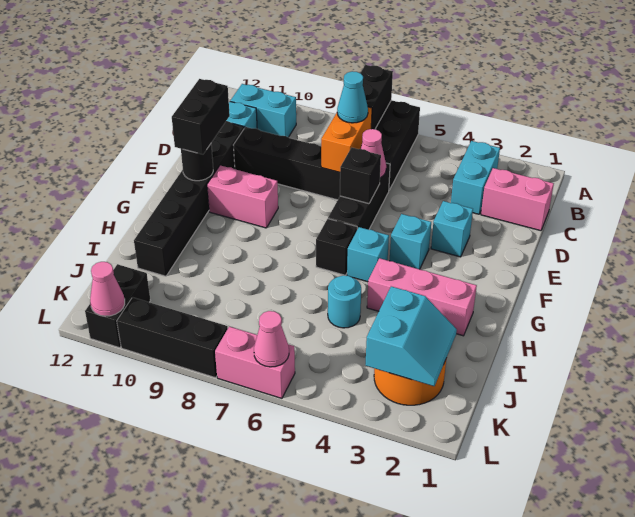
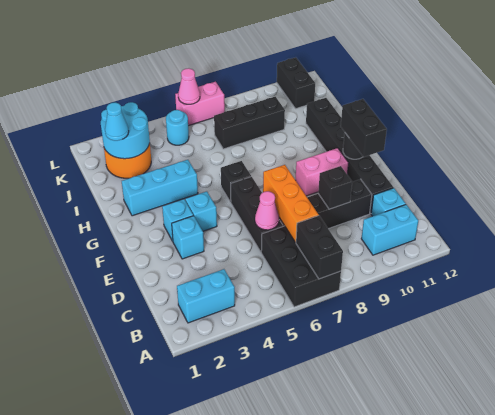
cyan brick B3:C3 level 1 -> cyan brick B2:B3 level 1
pink brick C1:C2 level 1 -> none
orange brick C7:D7 level 2 -> orange brick C7:E7 level 2
cyan cone C7 level 3 -> cyan cone J2 level 3
black brick E6 level 2 -> black brick D9 level 2
cyan brick G5 level 1 -> cyan brick F3 level 1
pink brick H2:H4 level 1 -> cyan brick H2:H4 level 1
cyan round brick I5 level 1 -> cyan round brick K5 level 1
cyan slope J2:K3 level 2 top 3 -> cyan round brick J2:K3 level 2
black brick L8:L10 level 1 -> black brick J7:J9 level 1
pink cone L11 level 2 -> none

